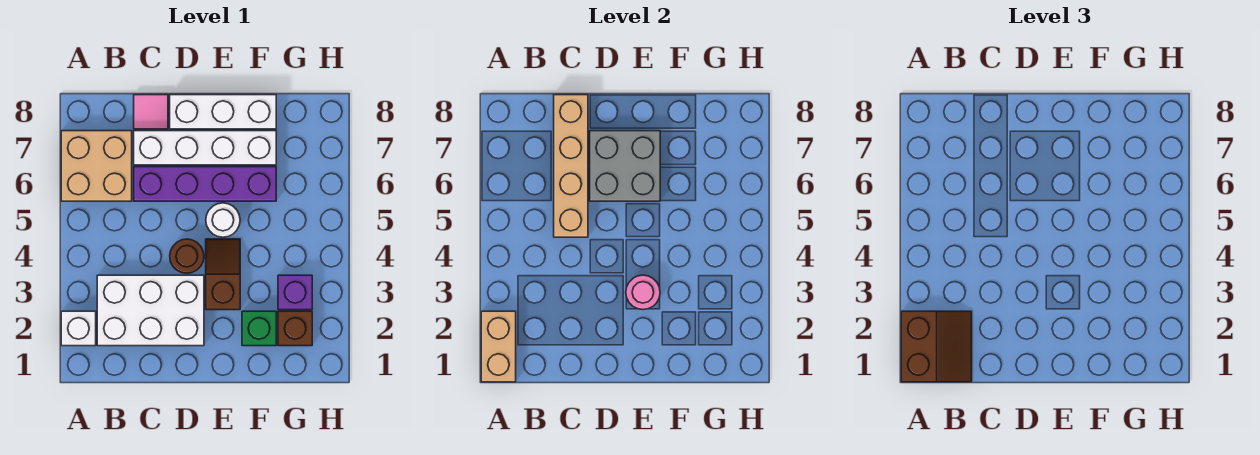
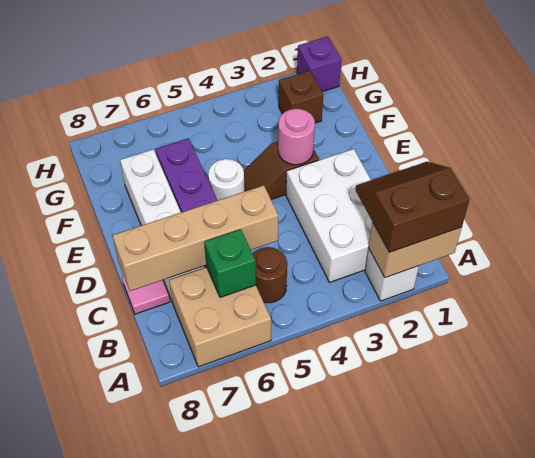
brown round brick D4 level 1 -> brown round brick B5 level 1
grey brick D6:E7 level 2 -> none
white brick D8:F8 level 1 -> none
green brick F2 level 1 -> green brick B6 level 2
purple brick G3 level 1 -> purple brick H1 level 1

